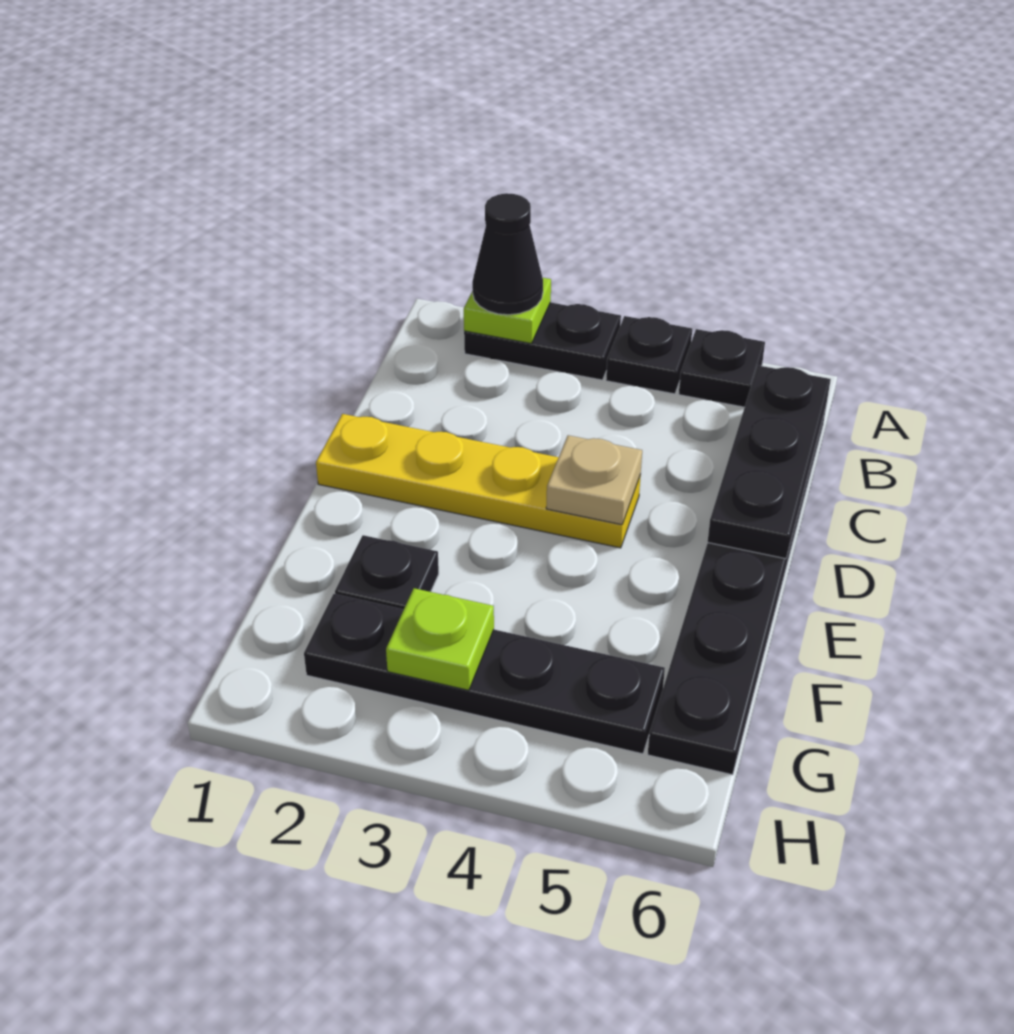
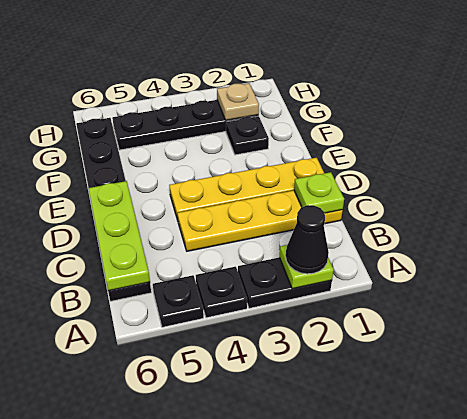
black plate B6:D6 level 2 -> lime plate B6:D6 level 2
none -> yellow plate C1:C4 level 1
tan plate D4 level 2 -> tan plate G2 level 2
lime plate G3 level 2 -> lime plate C1 level 2

